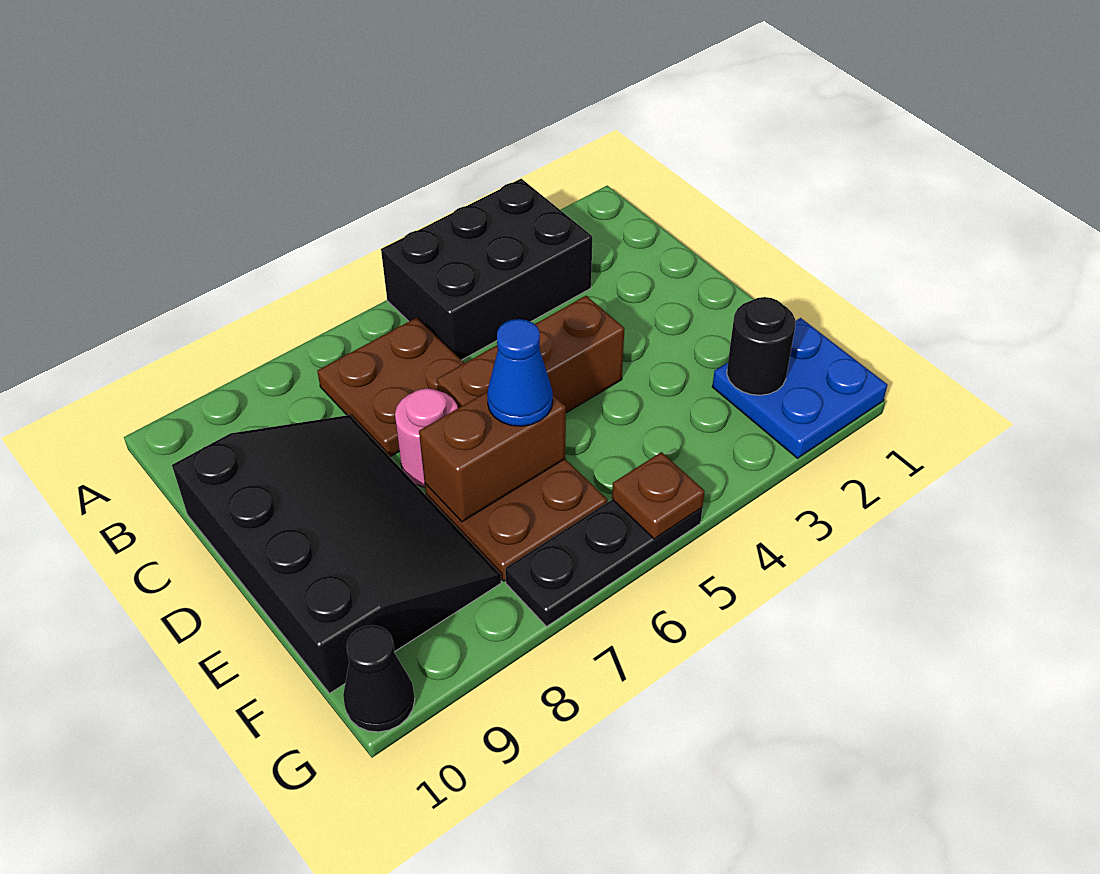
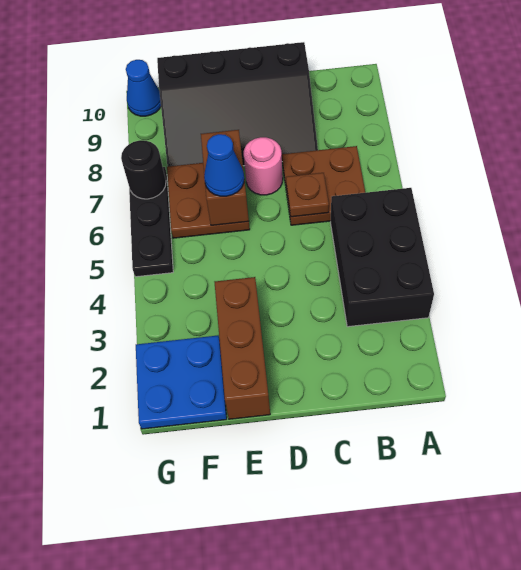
brown brick D4:D6 level 1 -> brown brick E1:E3 level 1
black round brick F2 level 2 -> black round brick G7 level 2
brown plate G5 level 2 -> brown plate C6 level 2
black cone G10 level 1 -> blue cone G10 level 1

